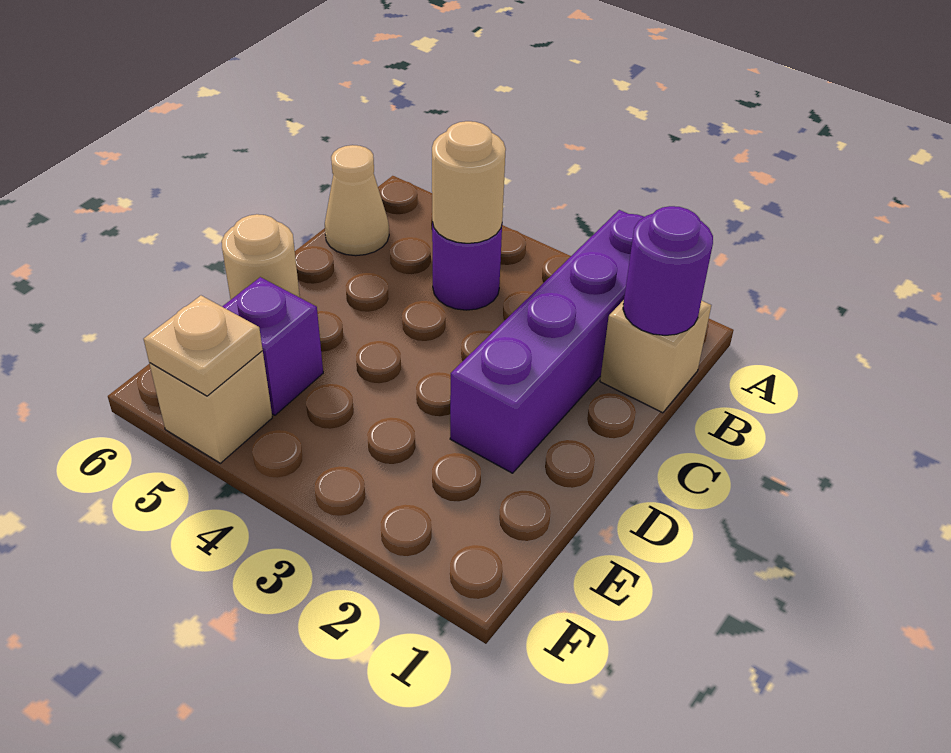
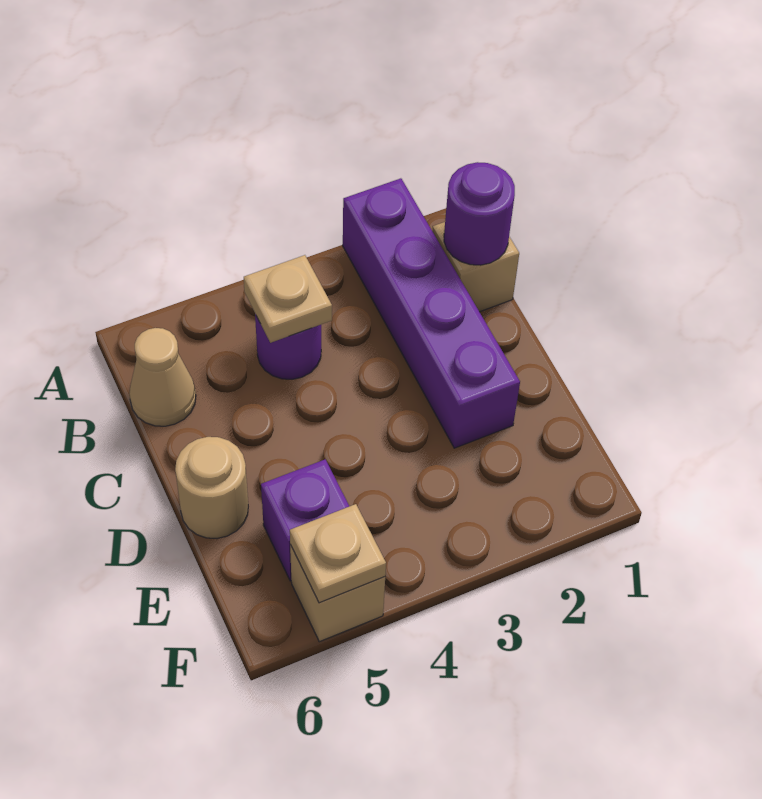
tan round brick B4 level 2 -> tan plate B4 level 2

